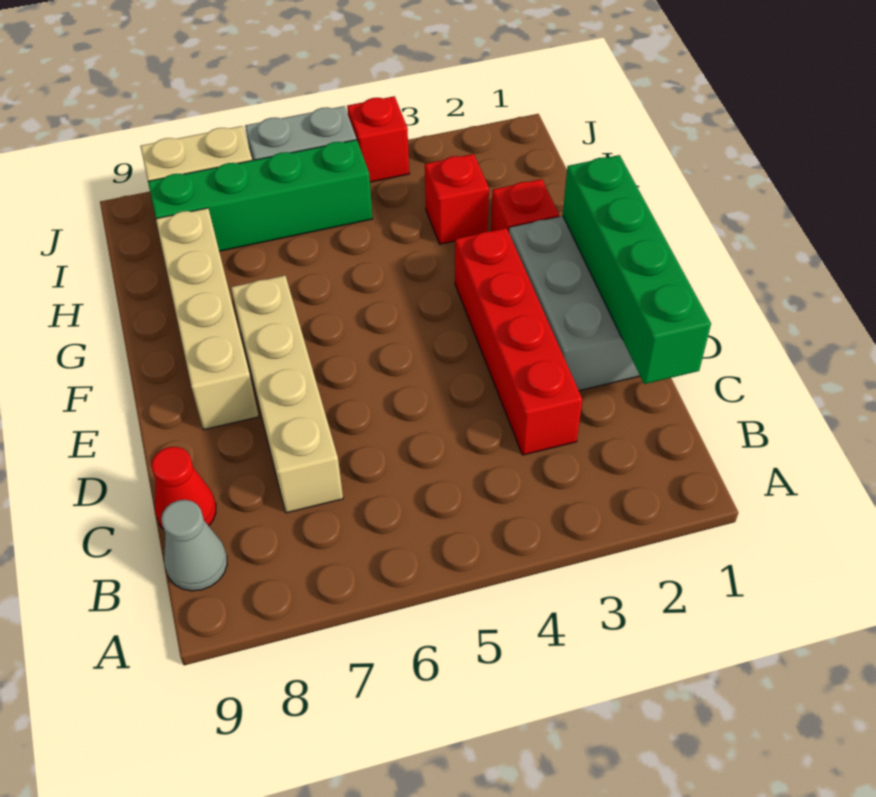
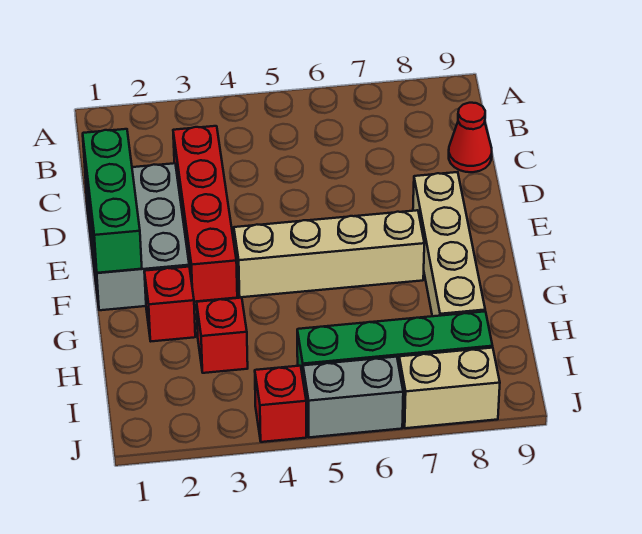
grey cone B9 level 1 -> none
green brick C1:F1 level 2 -> green brick D1:F1 level 2
tan brick C7:F7 level 1 -> tan brick F4:F7 level 1

